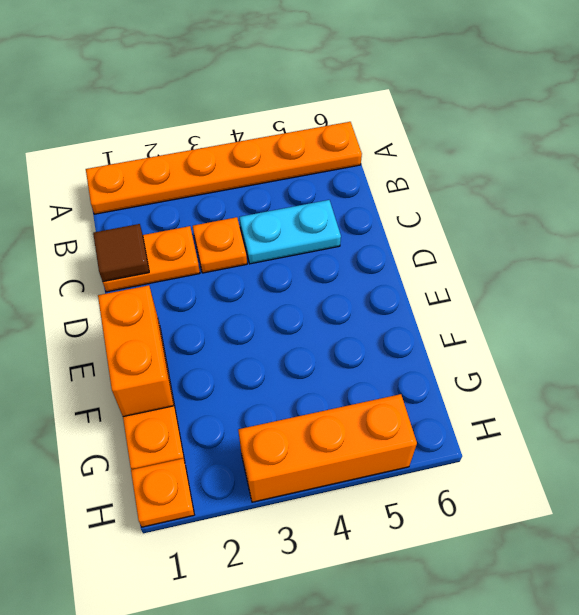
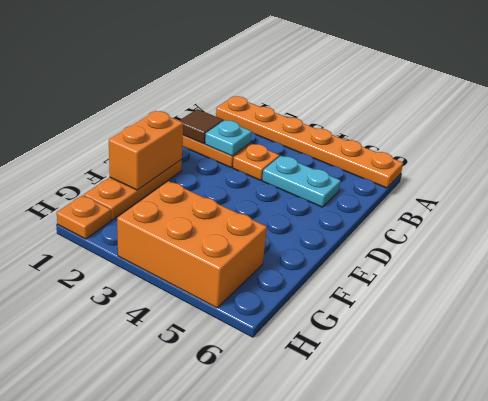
none -> cyan plate C2 level 2
orange brick H3:H5 level 1 -> orange brick G3:H5 level 1

